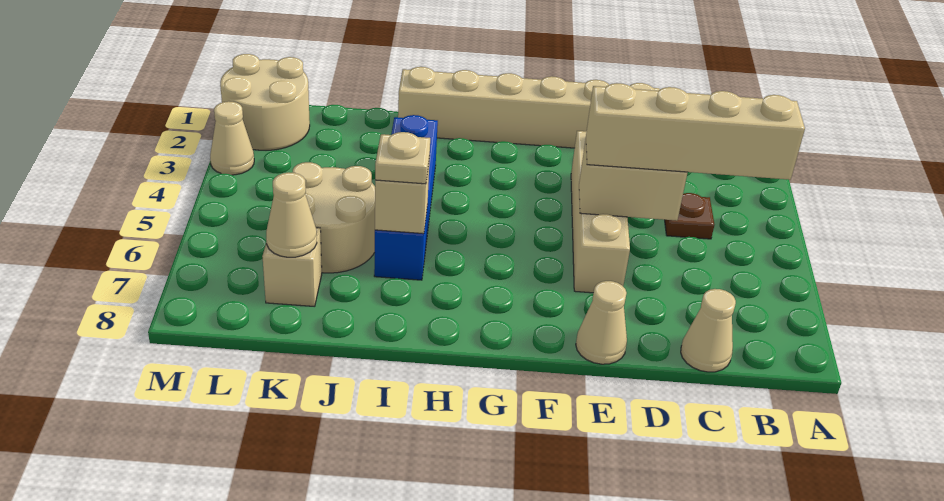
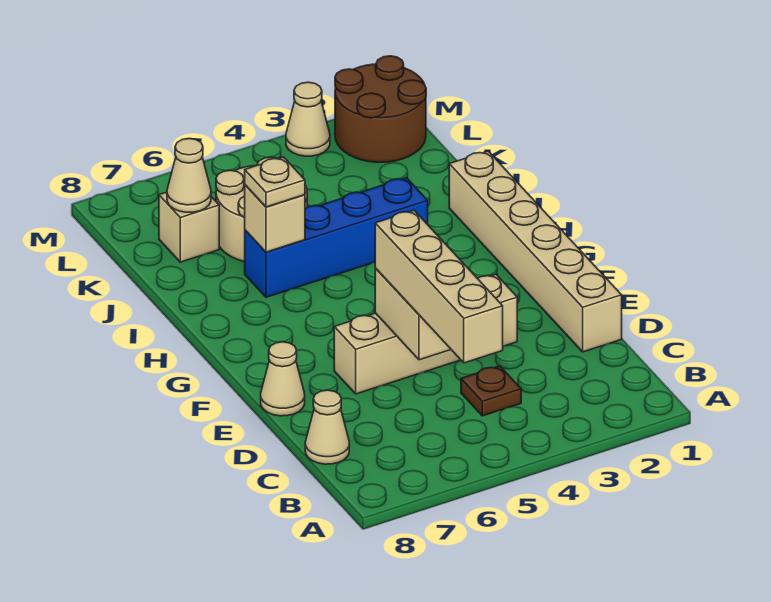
tan round brick L1:M2 level 1 -> brown round brick L1:M2 level 1

